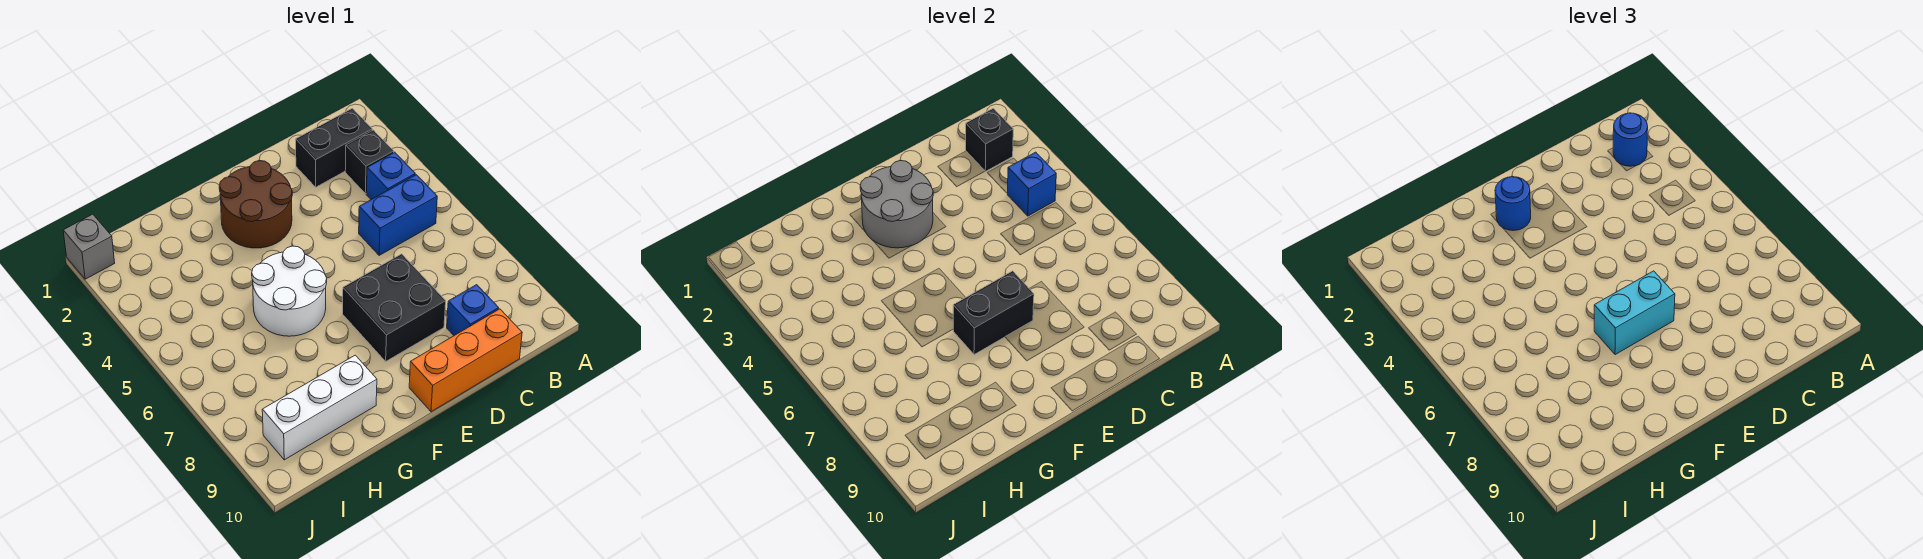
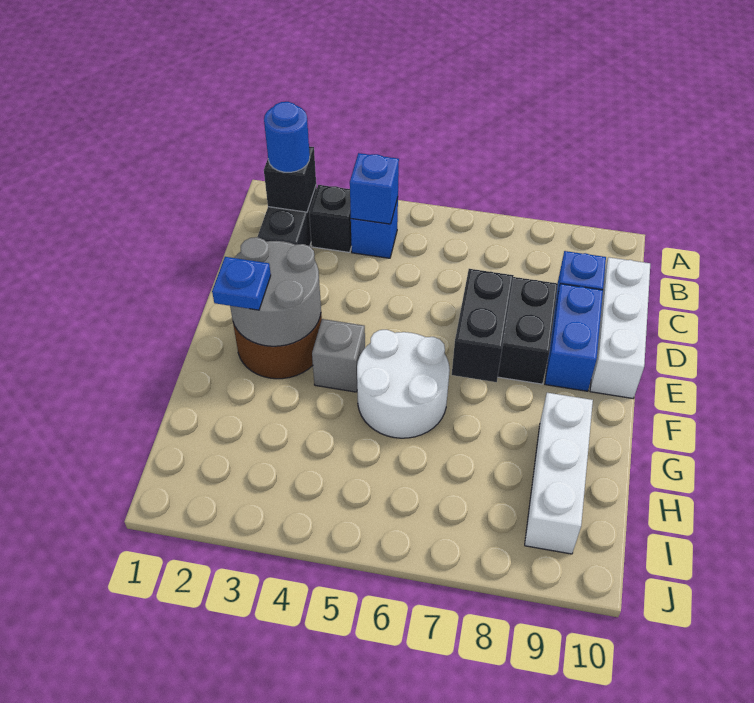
blue brick B5:C5 level 1 -> blue brick D9:E9 level 1
orange brick C10:E10 level 1 -> white brick C10:E10 level 1
cyan brick E7:F7 level 3 -> none
blue round brick F2 level 3 -> blue plate F2 level 3
grey brick J1 level 1 -> grey brick F4 level 1

